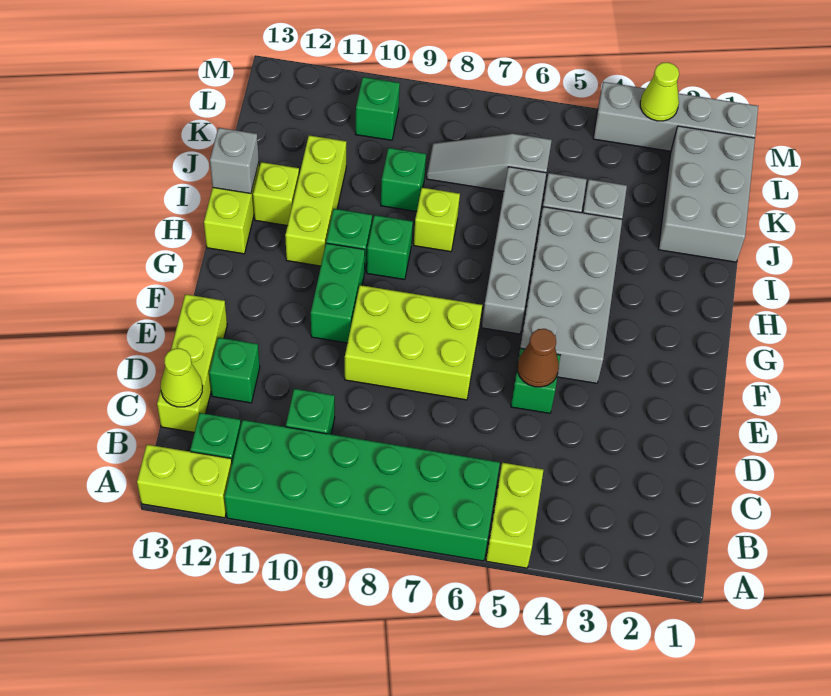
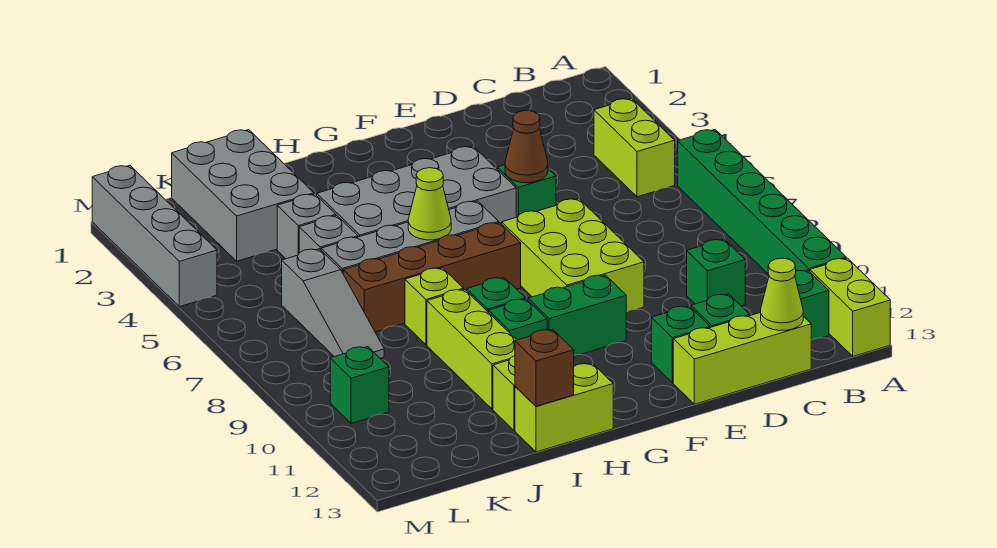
lime brick A5:B5 level 1 -> lime brick B4:B5 level 1
green brick A6:B11 level 1 -> green brick A6:A11 level 1
none -> brown brick G7:J7 level 1
lime brick H11:J11 level 1 -> lime brick I9:I11 level 1
grey brick I13 level 2 -> brown brick I13 level 2
grey brick J1:L2 level 1 -> grey brick J1:K3 level 1
green brick J9 level 1 -> green brick E12 level 1
lime cone M3 level 2 -> lime cone H6 level 2

